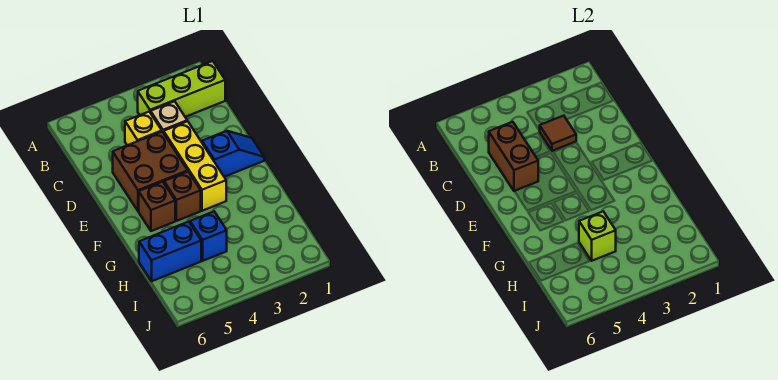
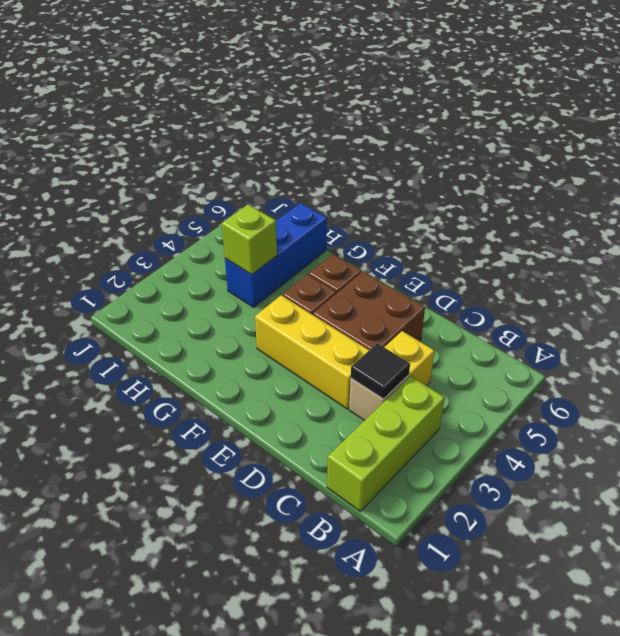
brown tile C3 level 2 -> black tile C3 level 2
brown brick C5:D5 level 2 -> none
blue slope E1:E2 level 1 top 2 -> none

